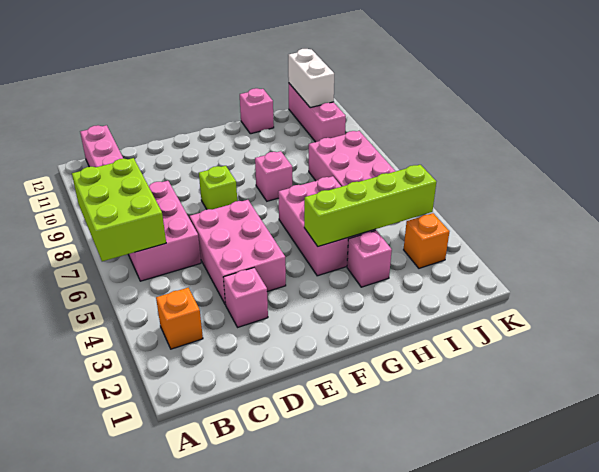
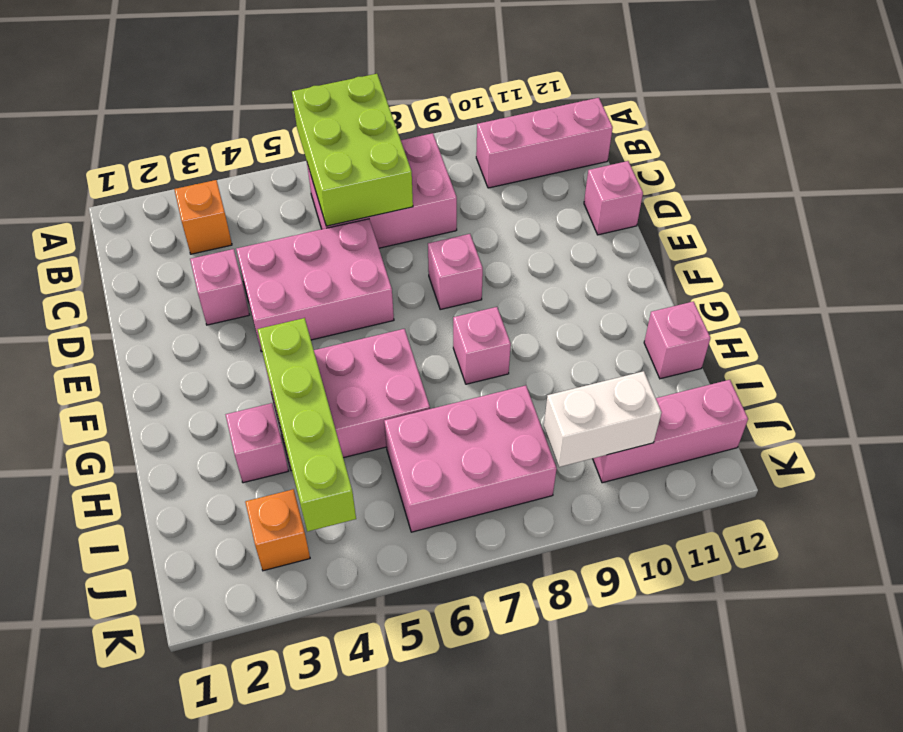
lime brick A6:B8 level 2 -> lime brick A6:C7 level 2
none -> pink brick D12 level 1
lime brick E8 level 1 -> pink brick E8 level 1
white brick J11:J12 level 2 -> white brick J9:J10 level 2

